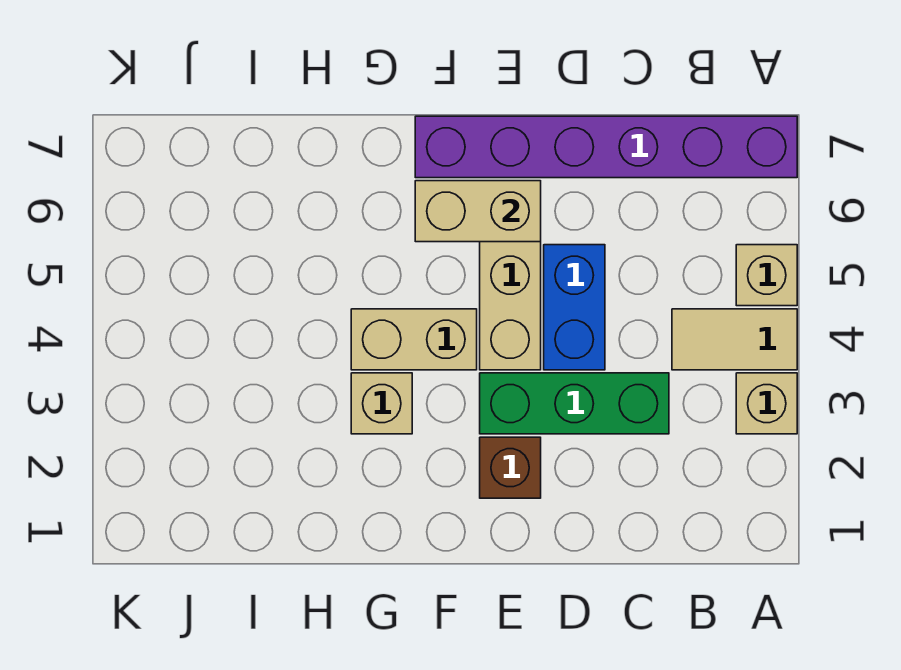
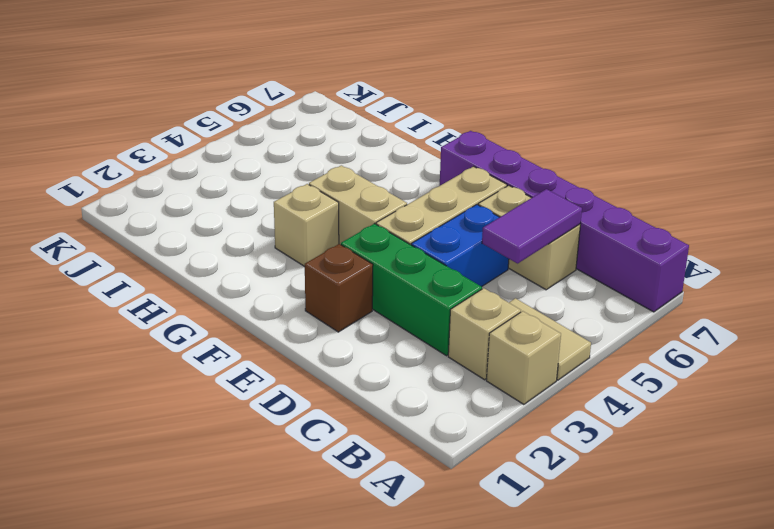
tan brick A5 level 1 -> tan brick B3 level 1
none -> purple tile C5:C6 level 2
tan brick E6:F6 level 2 -> tan brick C6:D6 level 1

